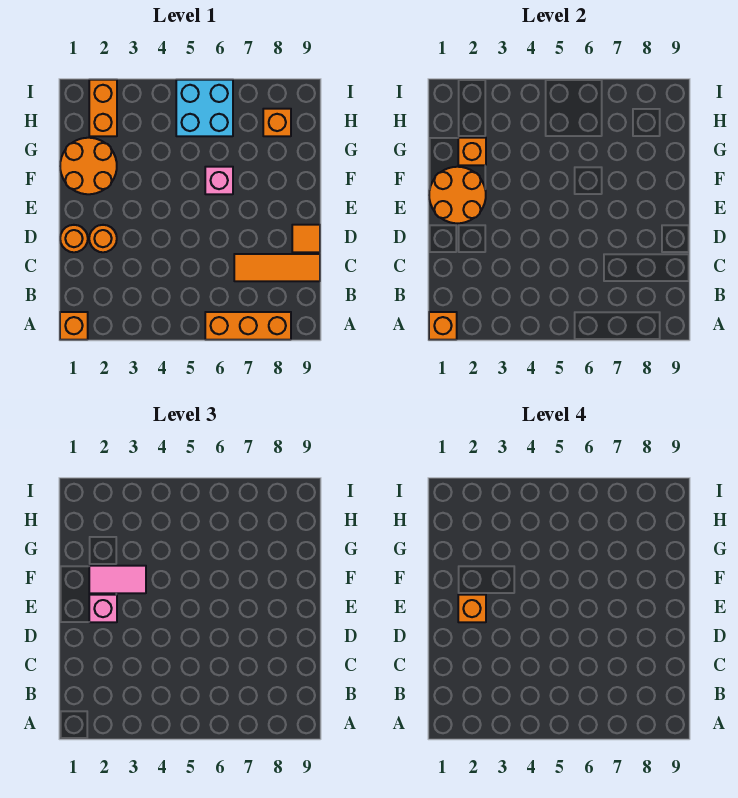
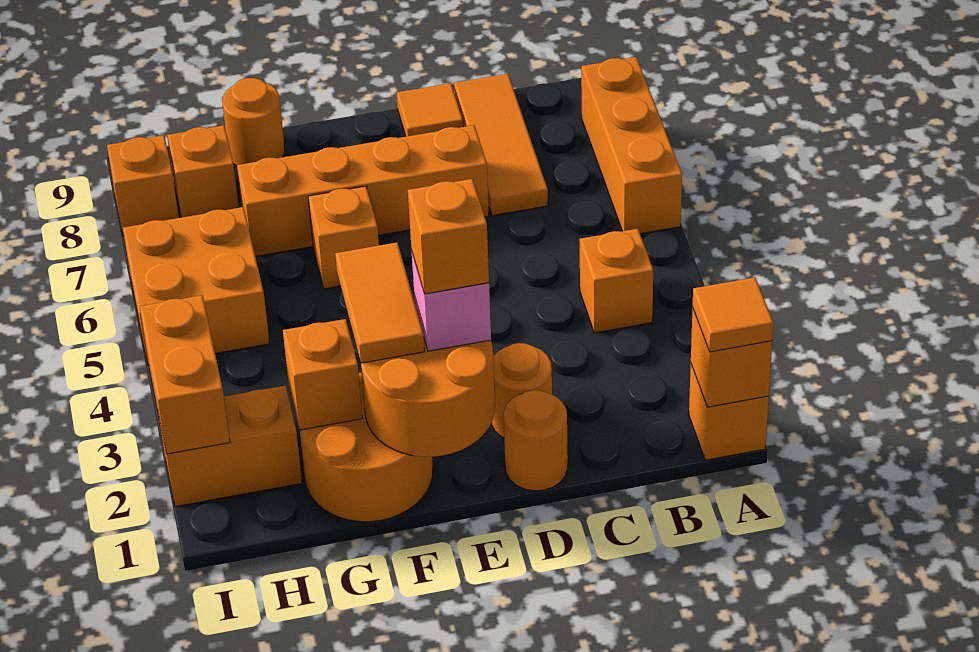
none -> orange tile A1 level 3
none -> orange brick B4 level 1
none -> orange brick D7:G7 level 1
pink tile F2:F3 level 3 -> orange tile F2:F3 level 3
pink brick F6 level 1 -> orange brick F6 level 1
none -> orange round brick G9 level 1
cyan brick H5:I6 level 1 -> orange brick H5:I6 level 1
none -> orange brick I2:I3 level 2
none -> orange brick I8 level 1

